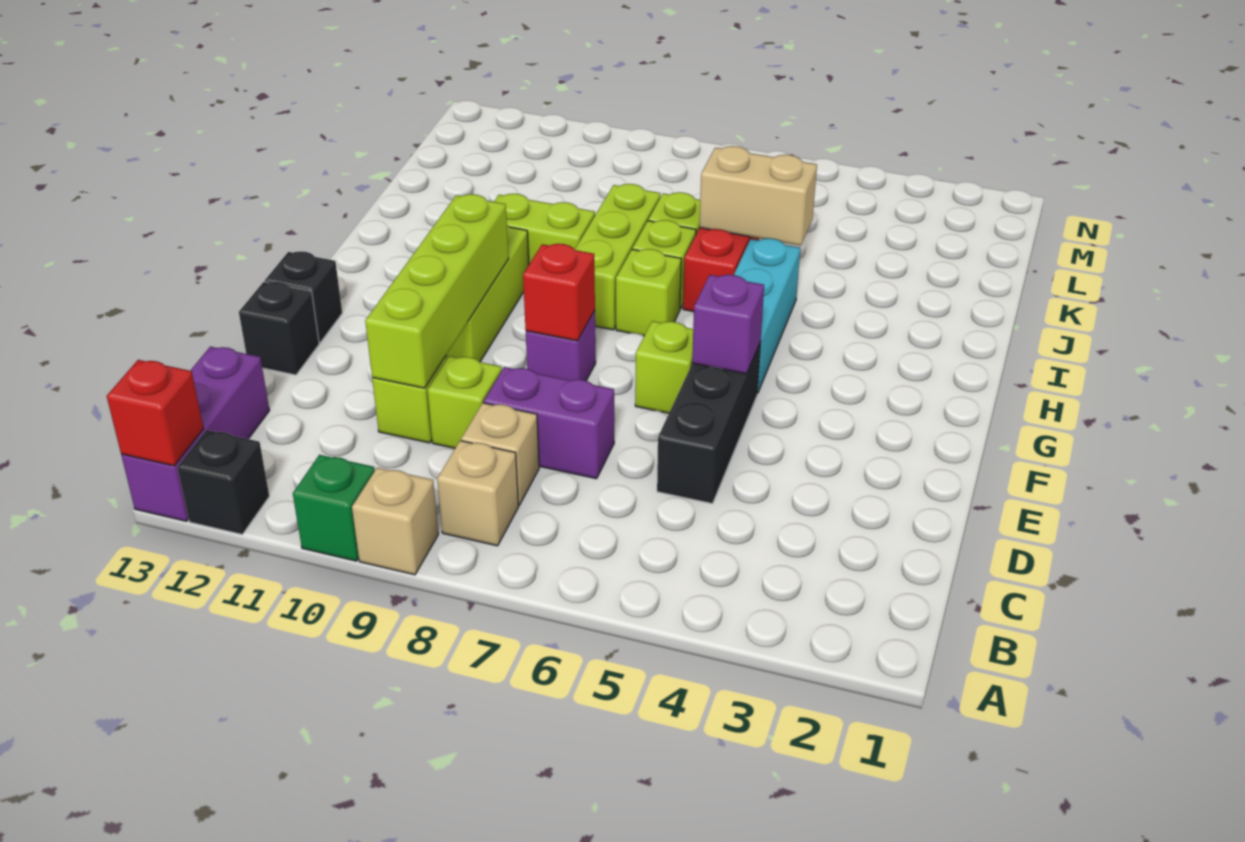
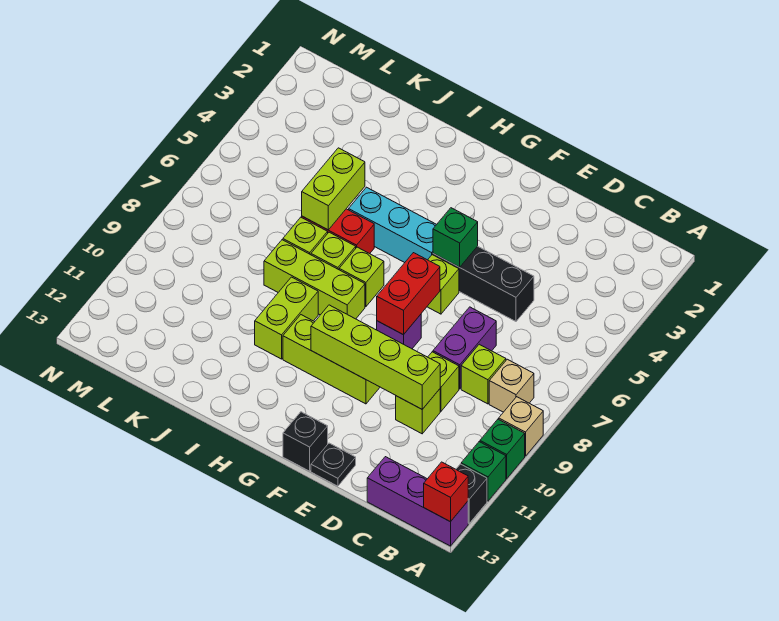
none -> green brick A11 level 1
tan brick C8 level 1 -> lime brick C8 level 1
black brick E13 level 1 -> black plate E13 level 1
purple brick F5 level 2 -> green brick F5 level 2
red brick F8 level 2 -> red brick F7:F8 level 2
tan brick J5:J6 level 2 -> lime brick J5:J6 level 2

